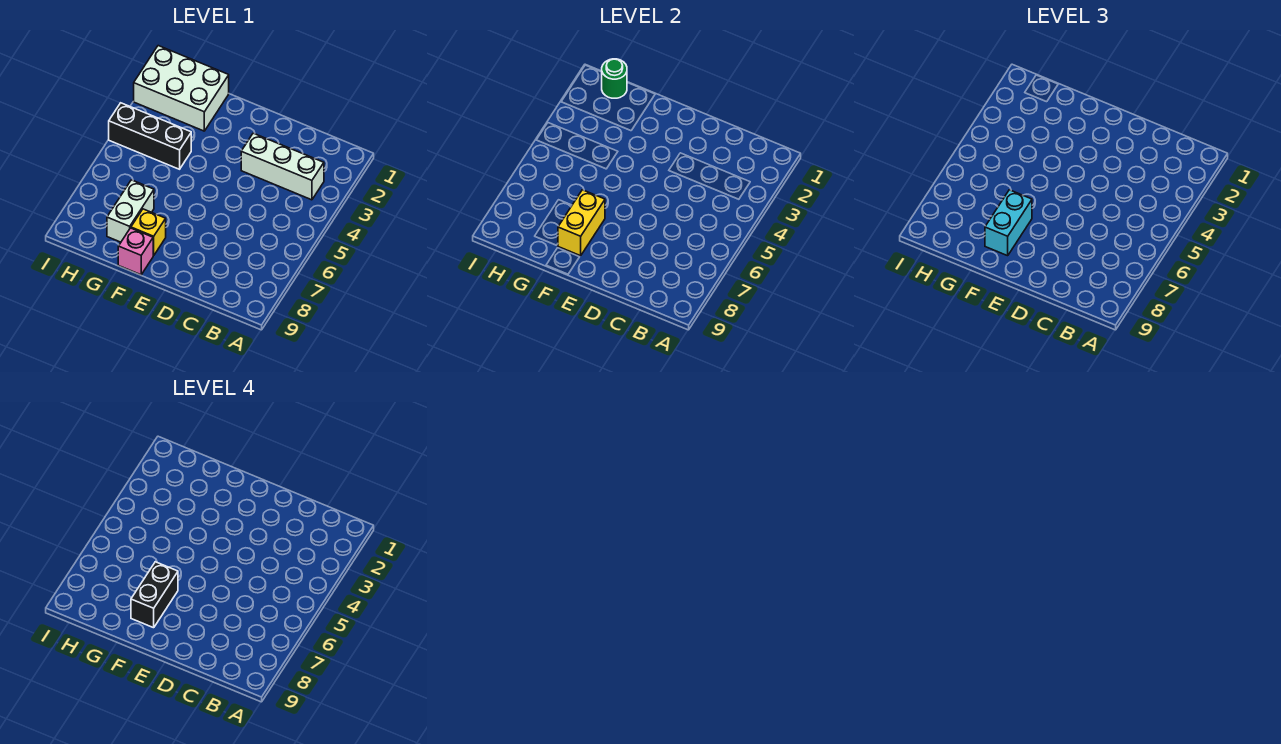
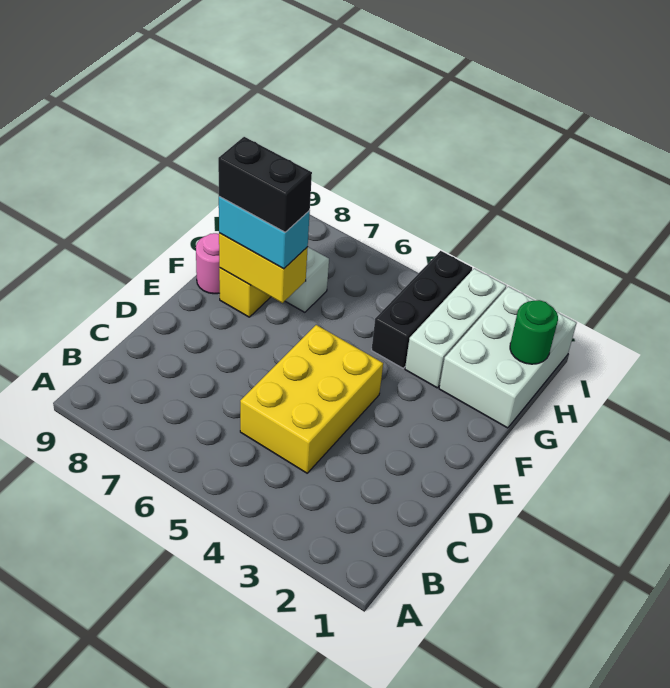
white brick B3:D3 level 1 -> white brick G3:I3 level 1
none -> yellow brick C4:E5 level 1
pink brick F9 level 1 -> pink round brick F9 level 1

